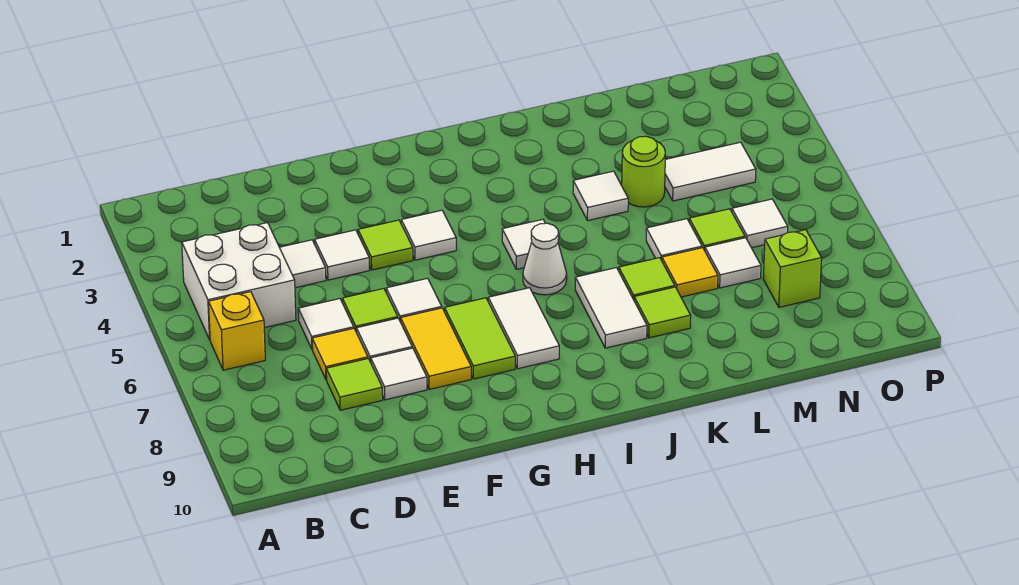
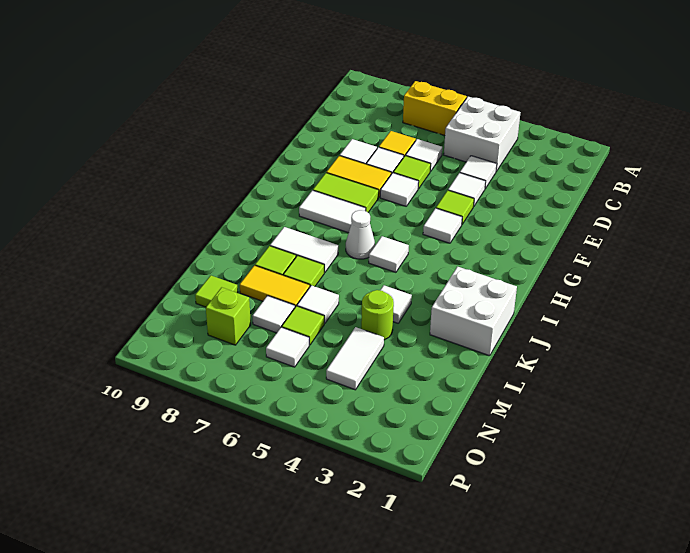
yellow brick B6 level 1 -> yellow brick B6:B7 level 1
lime tile D8 level 1 -> lime tile M9 level 1
none -> white brick J1:K2 level 1
yellow tile L7 level 1 -> yellow tile L7:L8 level 1

